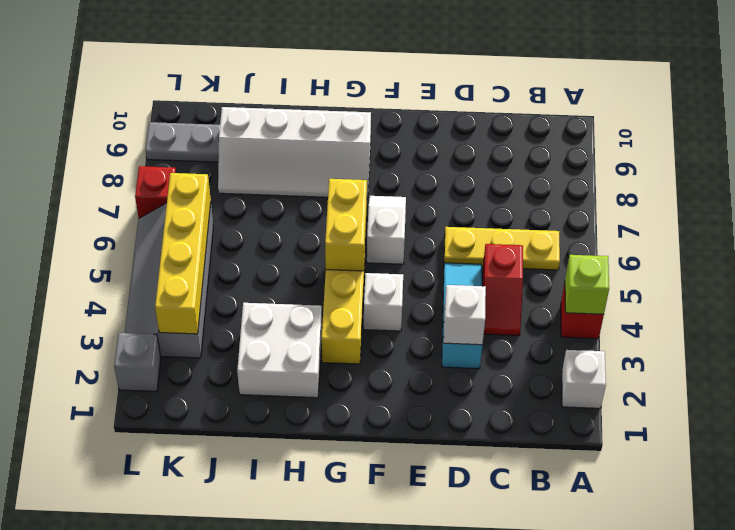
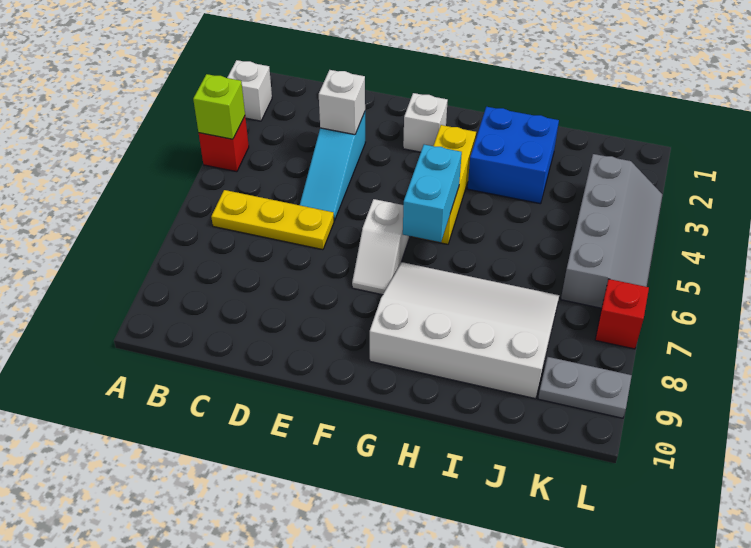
red slope C4:C5 level 1 top 5 -> none
white brick F4 level 1 -> white brick F2 level 1
yellow brick G5:G6 level 2 -> cyan brick G5:G6 level 2
white slope G8:J9 level 1 top 9 -> white slope G7:J9 level 1 top 9
white brick H2:I3 level 1 -> blue brick H2:I3 level 1
yellow brick K3:K6 level 2 -> none
grey brick L2 level 1 -> none

